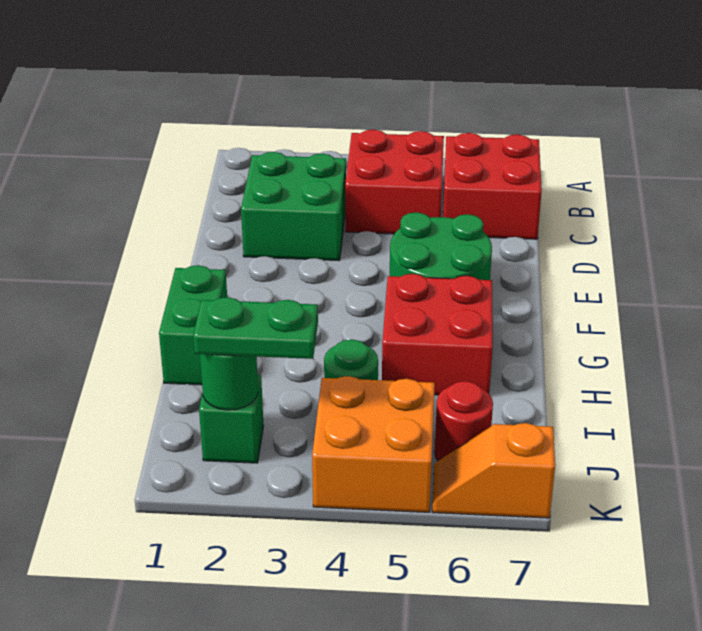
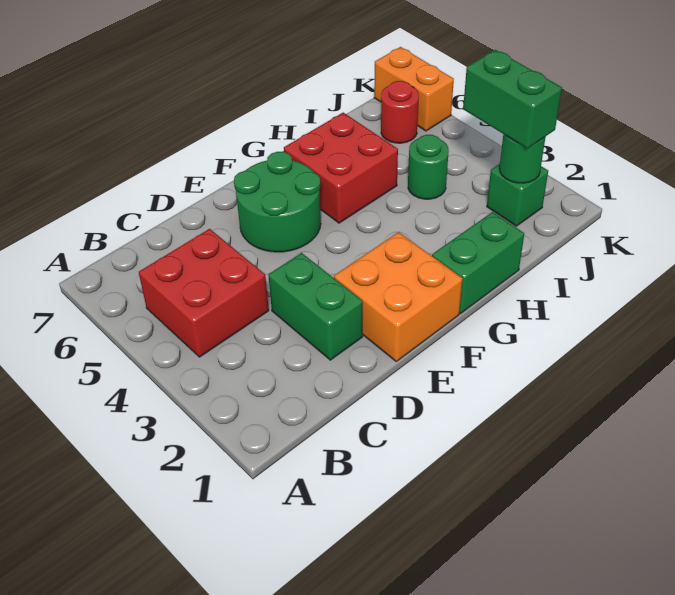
red brick B6:C7 level 1 -> none
green brick C2:D3 level 1 -> green brick D2:D3 level 1
green plate J2:J3 level 3 -> green brick J2:J3 level 3
orange brick J4:K5 level 1 -> orange brick E1:F2 level 1
orange slope K6:K7 level 1 top 7 -> orange brick K6:K7 level 1

